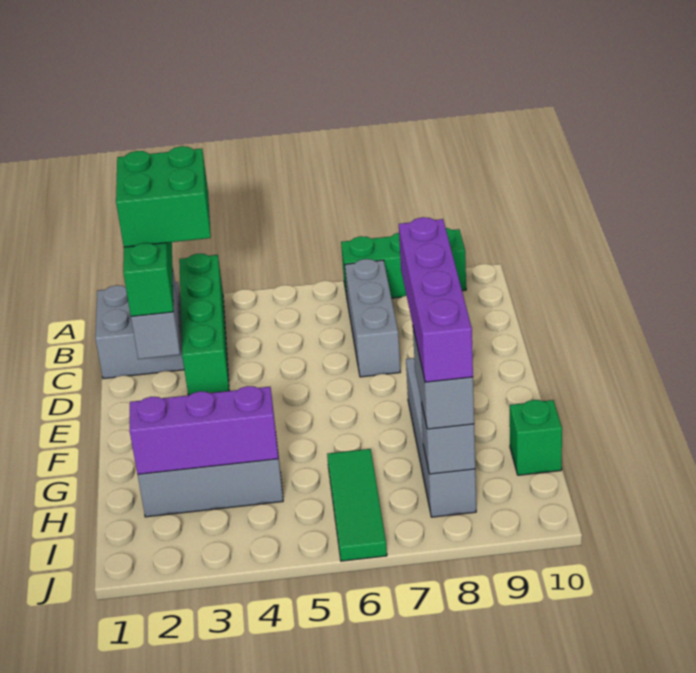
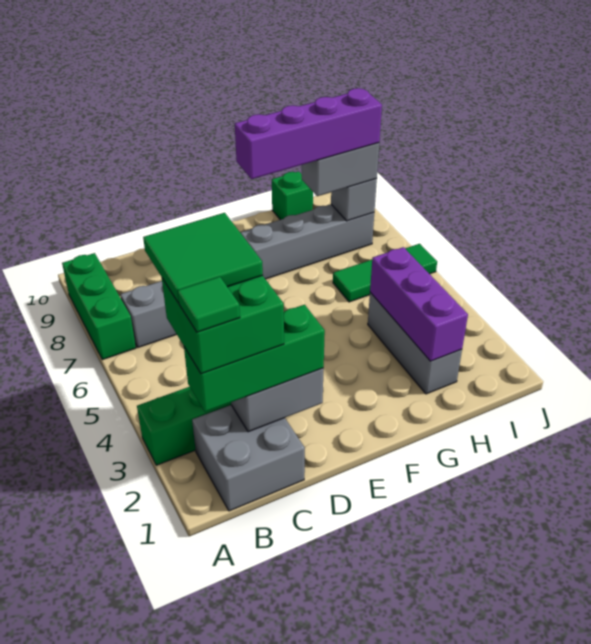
none -> green tile B2 level 5
none -> green tile B3:C4 level 5

